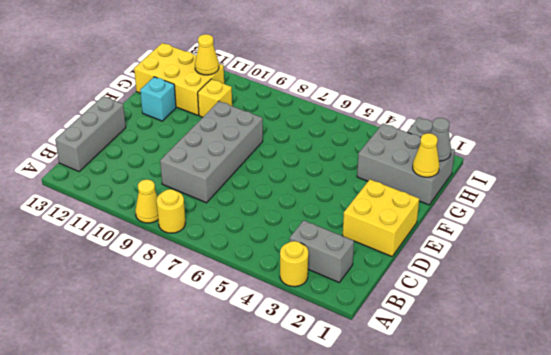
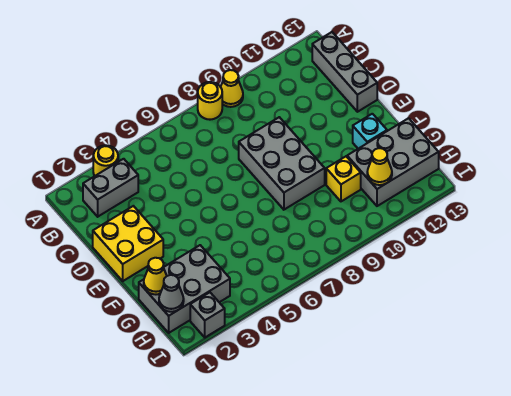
grey brick C8:F9 level 1 -> grey brick D8:F9 level 1
yellow brick G11:H13 level 1 -> grey brick G11:H13 level 1

